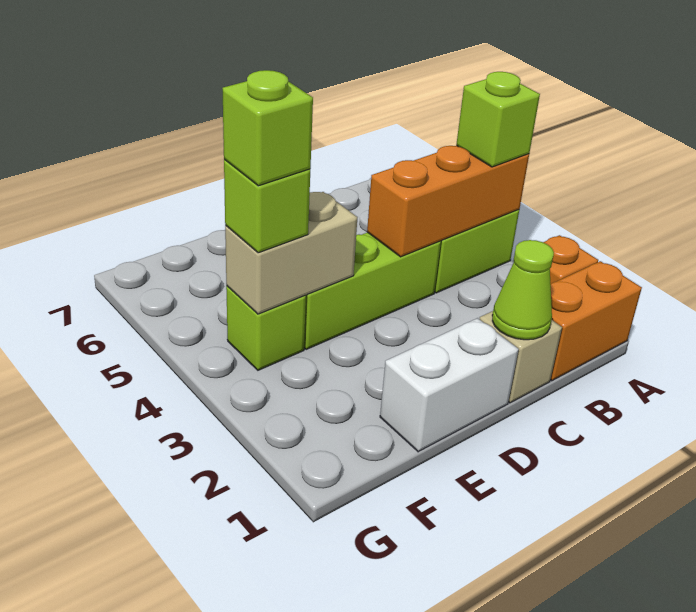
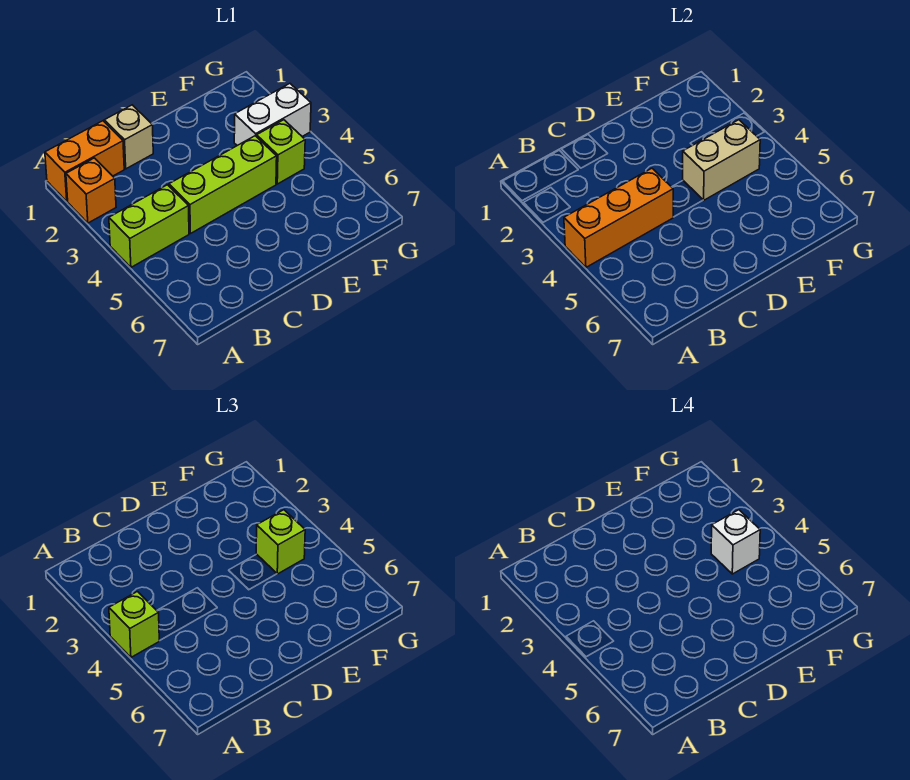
lime cone C1 level 2 -> none
white brick D1:E1 level 1 -> white brick F3:G3 level 1
lime brick F4 level 4 -> white brick F4 level 4

